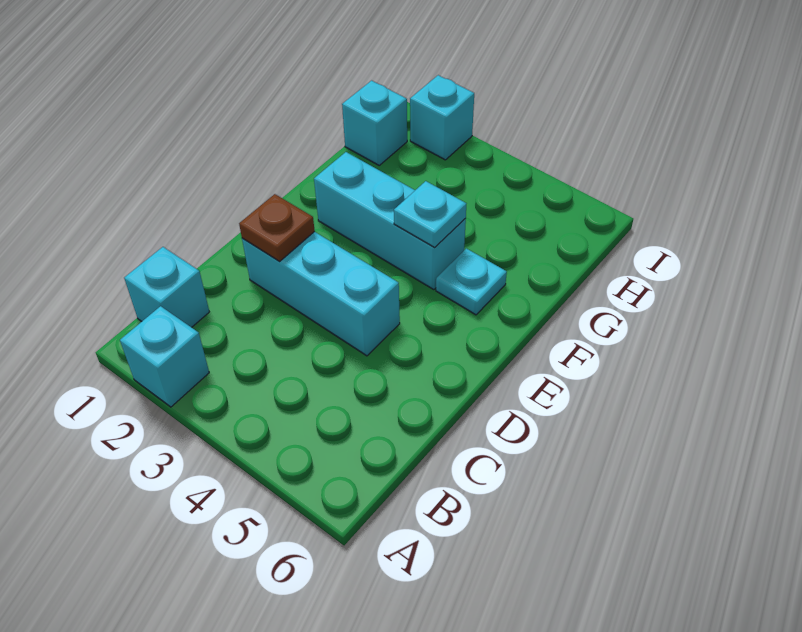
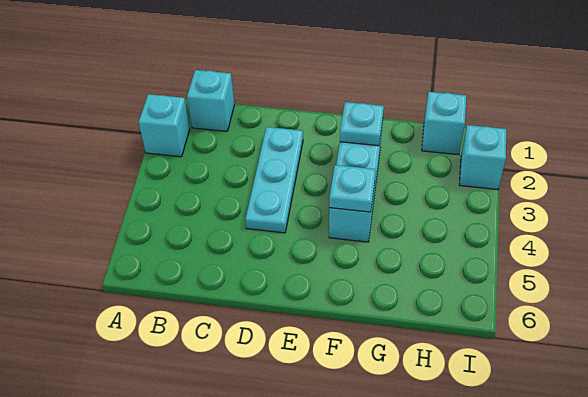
cyan brick D2:D4 level 1 -> cyan plate D2:D4 level 1
brown plate D2 level 2 -> none
cyan plate F5 level 1 -> cyan plate F2 level 2

